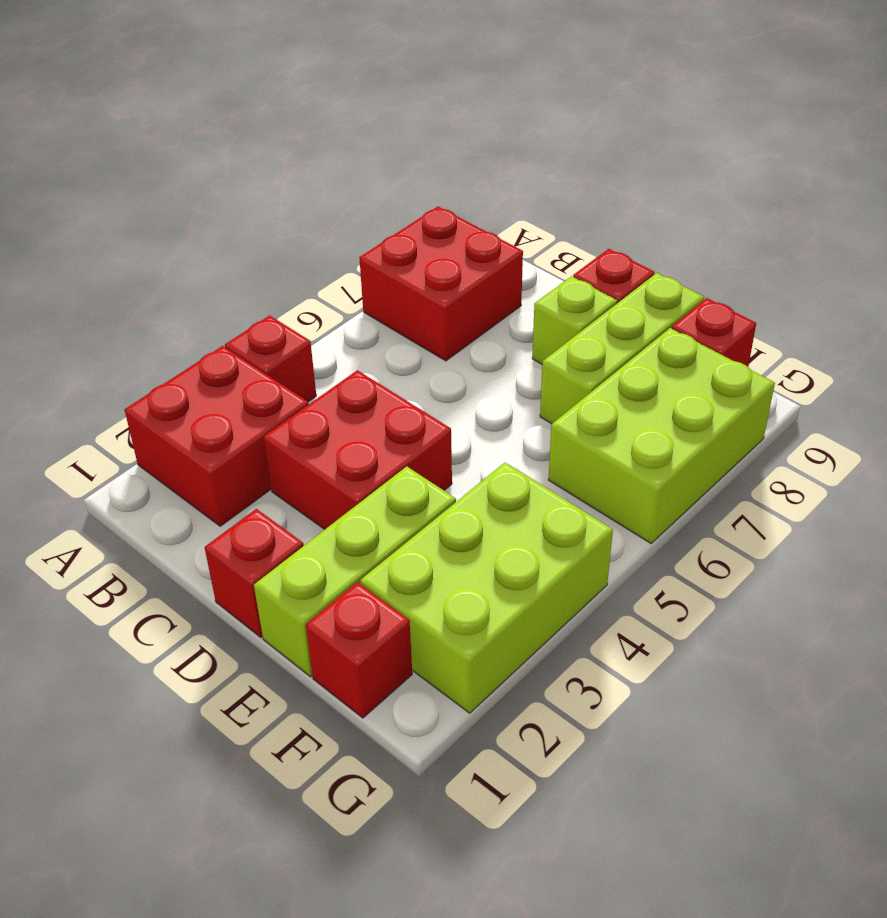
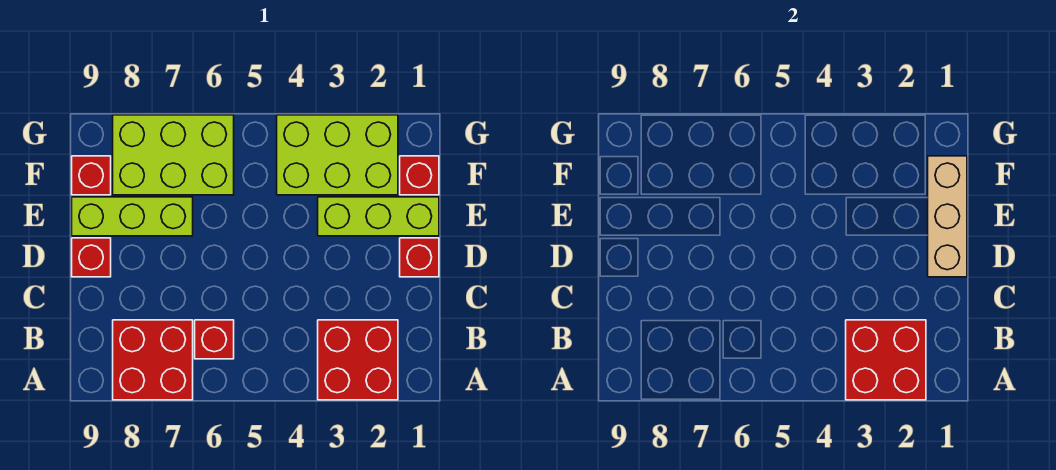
red brick A4 level 1 -> red brick B6 level 1
red brick C3:D4 level 1 -> red brick A2:B3 level 2
none -> tan brick D1:F1 level 2
lime brick D8 level 1 -> none

